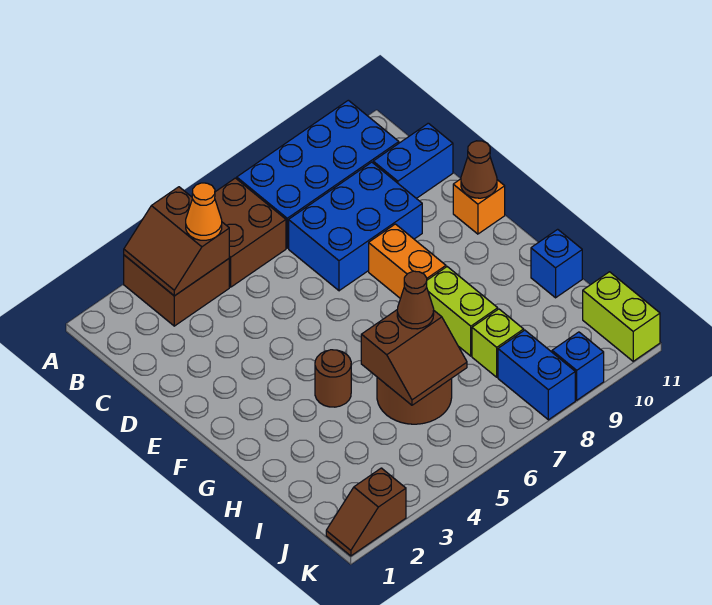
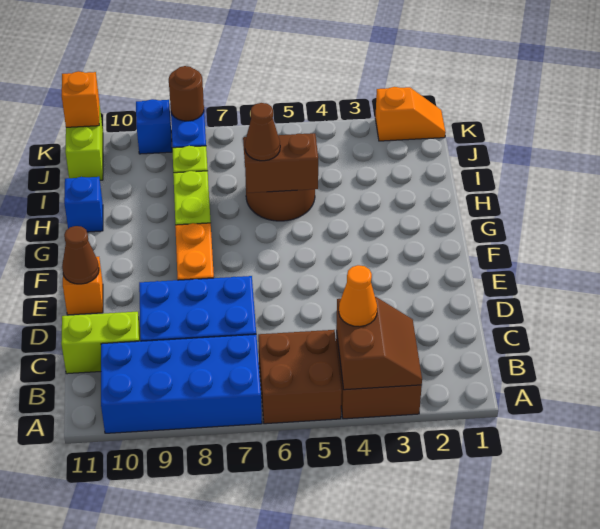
blue brick C10:C11 level 1 -> lime brick C10:C11 level 1
brown round brick G4 level 1 -> brown round brick K8 level 2
brown slope K1:K2 level 1 top 2 -> orange slope K1:K2 level 1 top 2
none -> orange brick K11 level 2

